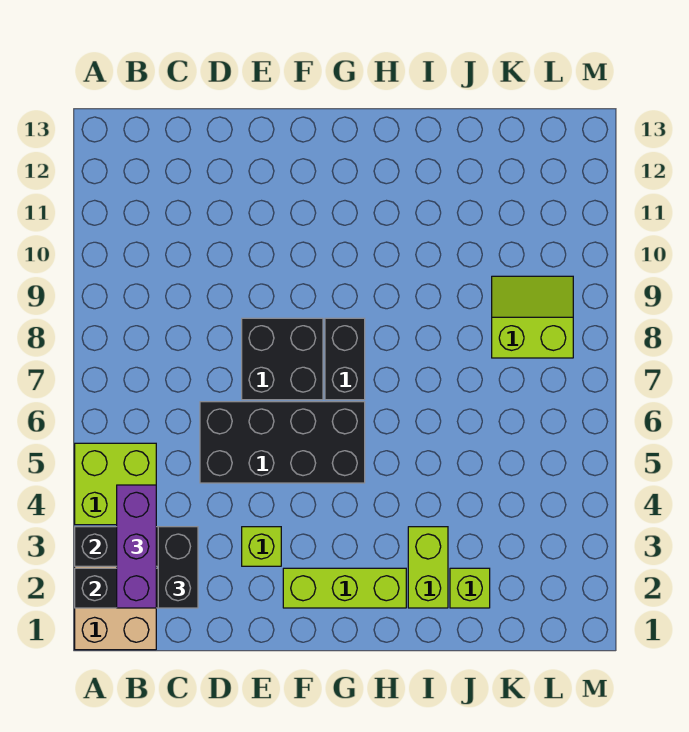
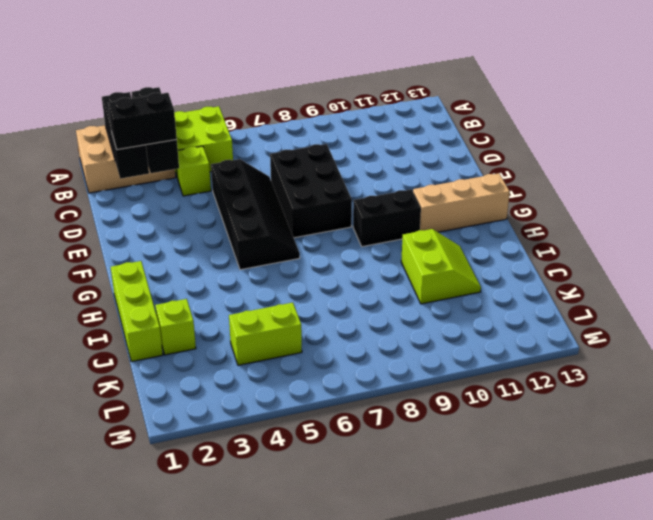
purple brick B2:B4 level 3 -> none
black brick D5:G6 level 1 -> black slope D5:G6 level 1 top 5
lime brick E3 level 1 -> lime brick C4 level 1
black brick E7:F8 level 1 -> black brick D7:F8 level 1
lime brick F2:H2 level 1 -> lime brick H1:J1 level 1
black brick G7:G8 level 1 -> black brick G9:G10 level 1
none -> tan brick G11:G13 level 1
lime brick I2:I3 level 1 -> lime brick K4:K5 level 1
lime slope K8:L9 level 1 top 8 -> lime slope I10:J11 level 1 top 10

